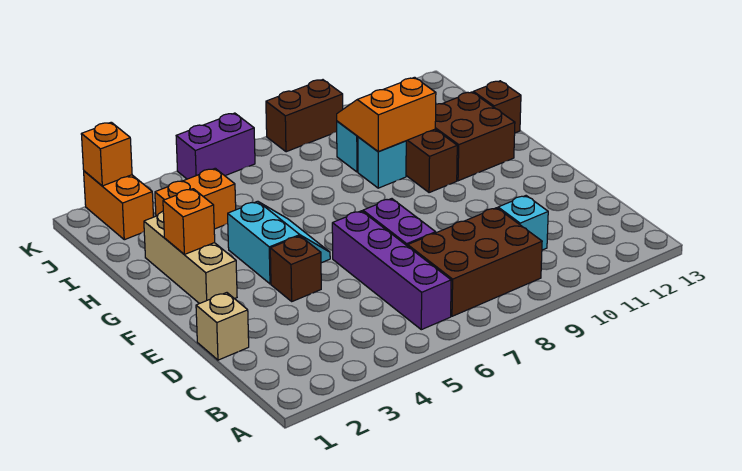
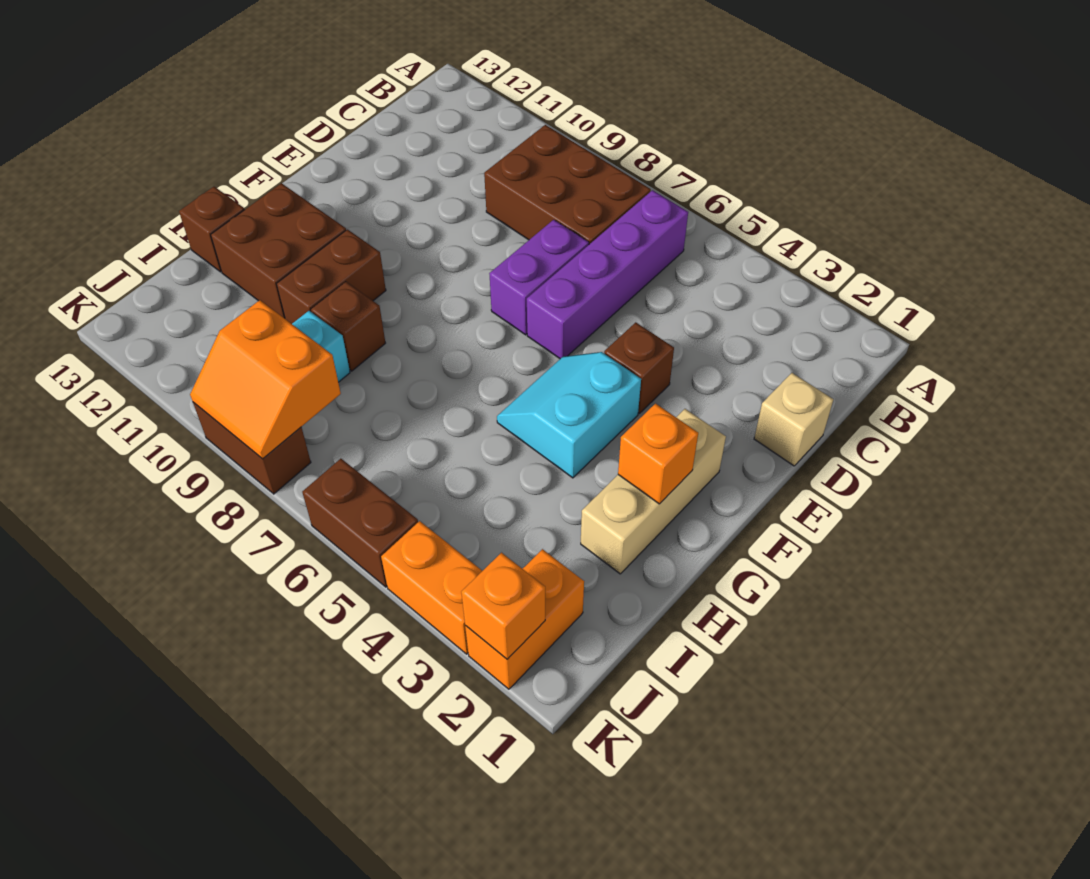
cyan brick C10 level 1 -> none
cyan brick H9 level 1 -> brown brick H9 level 1
orange slope H9:I10 level 2 top H -> orange slope J8:K9 level 2 top J
orange brick I3:I4 level 1 -> orange brick K3:K4 level 1
purple brick K5:K6 level 1 -> brown brick K5:K6 level 1

